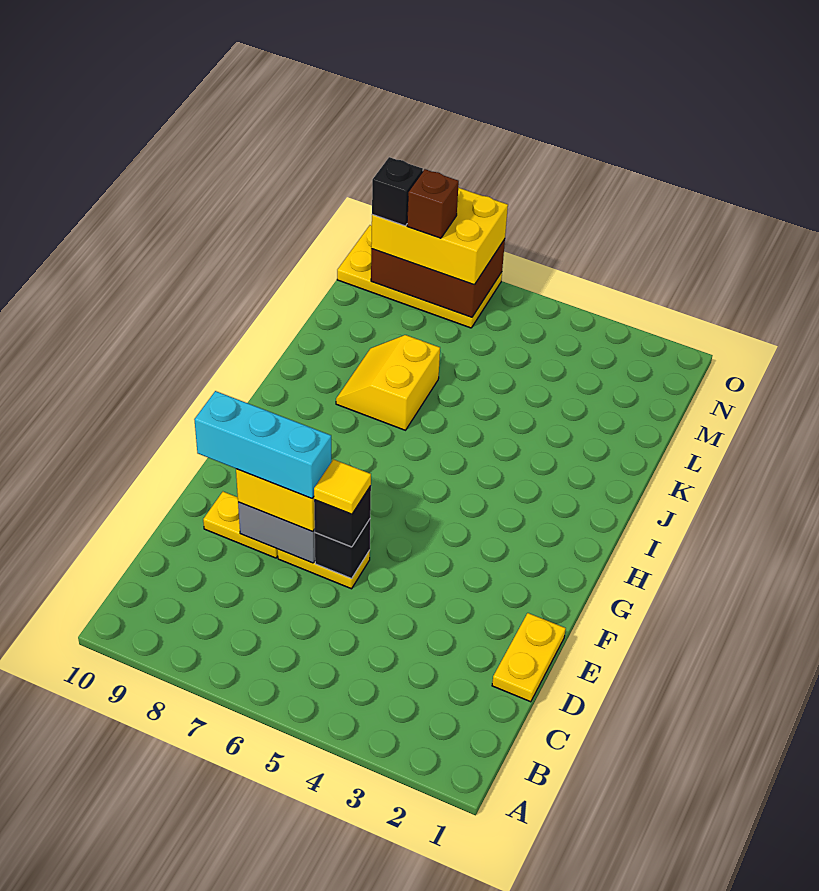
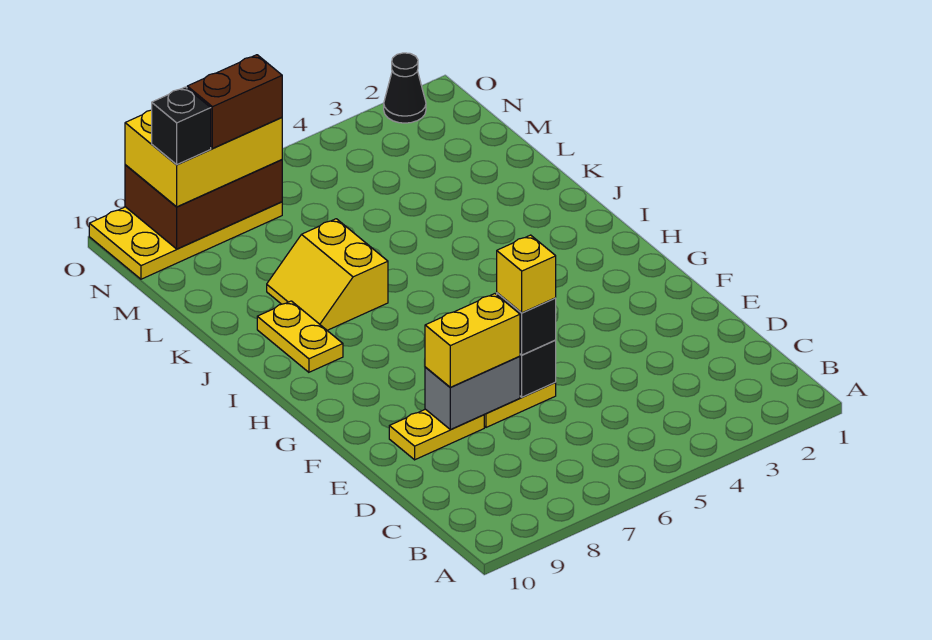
yellow plate D1:E1 level 1 -> yellow plate I9:J9 level 1
yellow tile E6 level 4 -> yellow brick E6 level 4
cyan brick E7:E9 level 4 -> none
brown brick N8 level 4 -> brown brick N7:N8 level 4
none -> black cone O2 level 1

